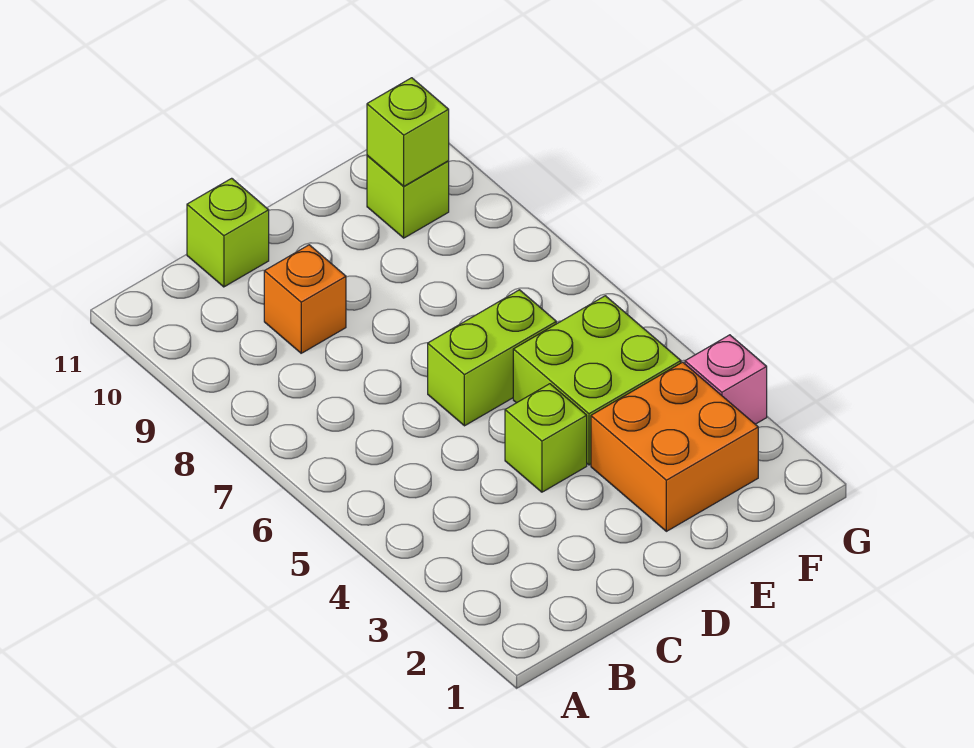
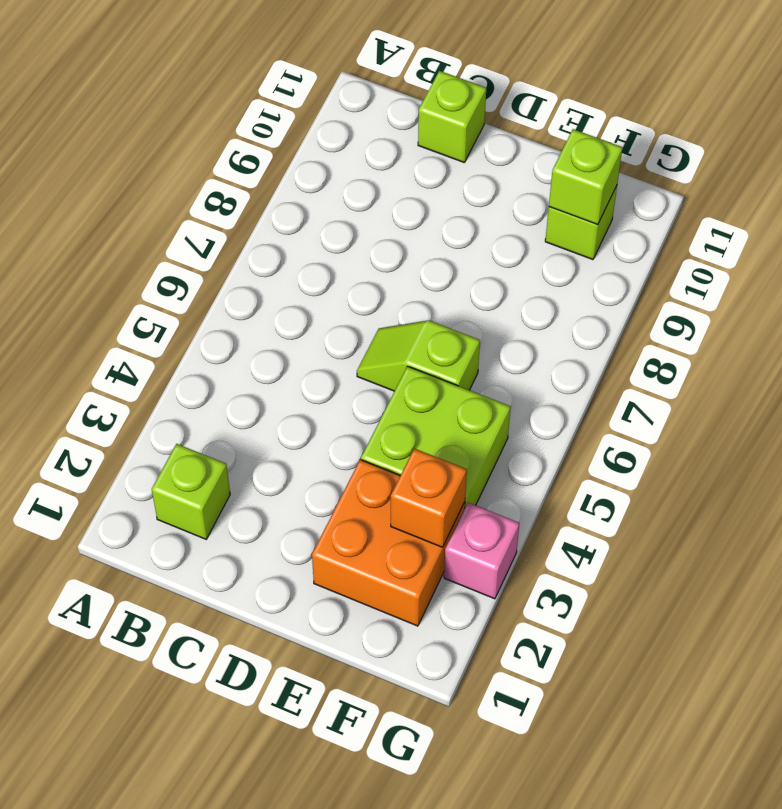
orange brick C9 level 1 -> orange brick F3 level 2
lime brick D4 level 1 -> lime brick B2 level 1
lime brick D6:E6 level 1 -> lime slope D6:E6 level 1 top E

